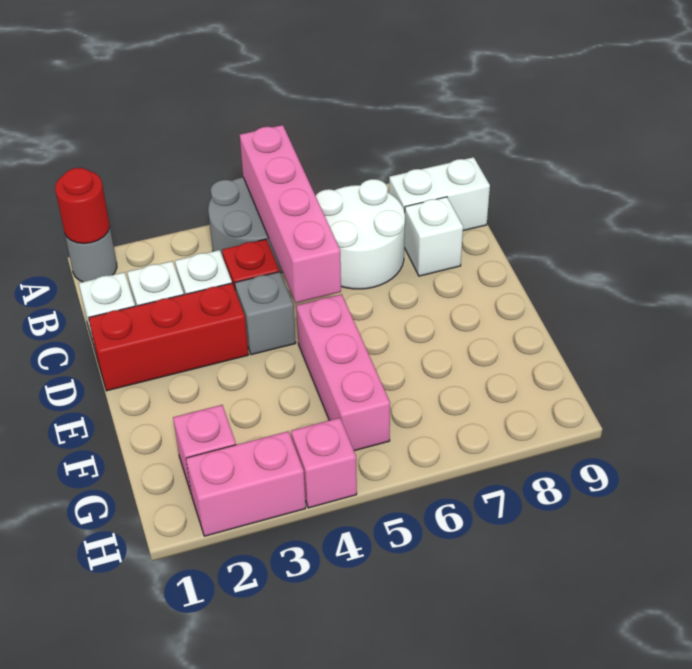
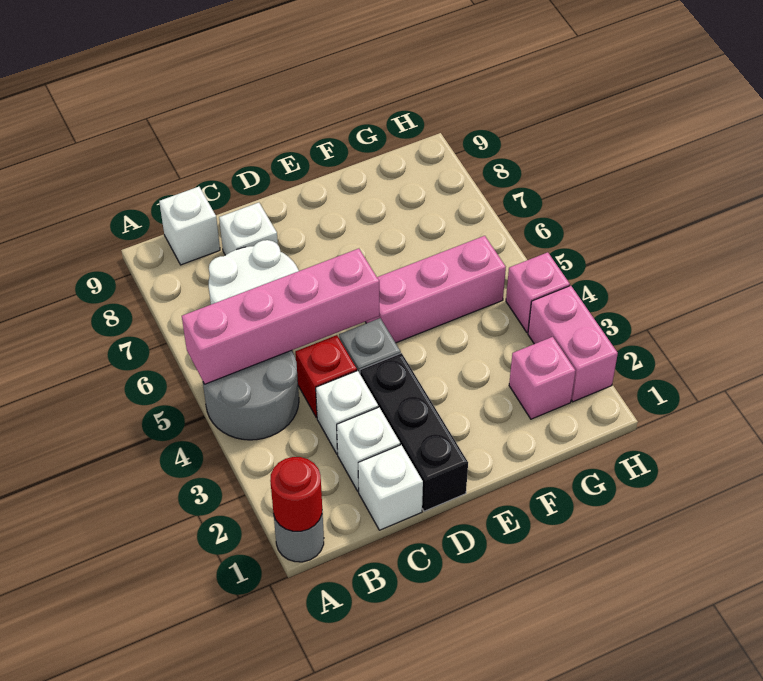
white brick B8:B9 level 1 -> white brick B9 level 1
red brick D1:D3 level 1 -> black brick D1:D3 level 1

